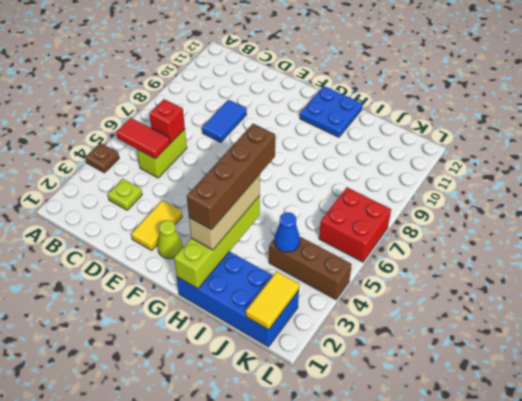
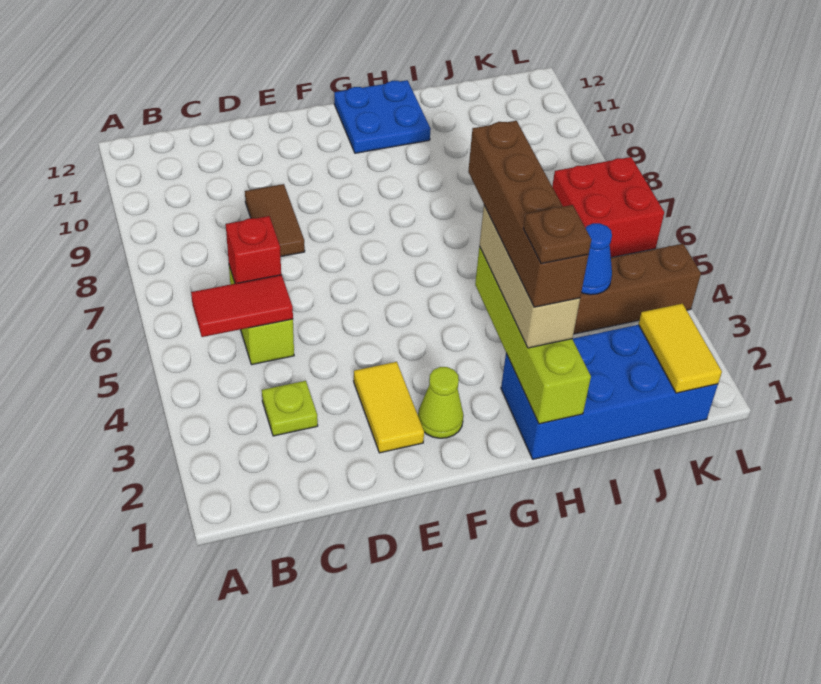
brown plate A4 level 1 -> brown plate H2 level 5
blue tile D8:D9 level 1 -> brown tile D8:D9 level 1

